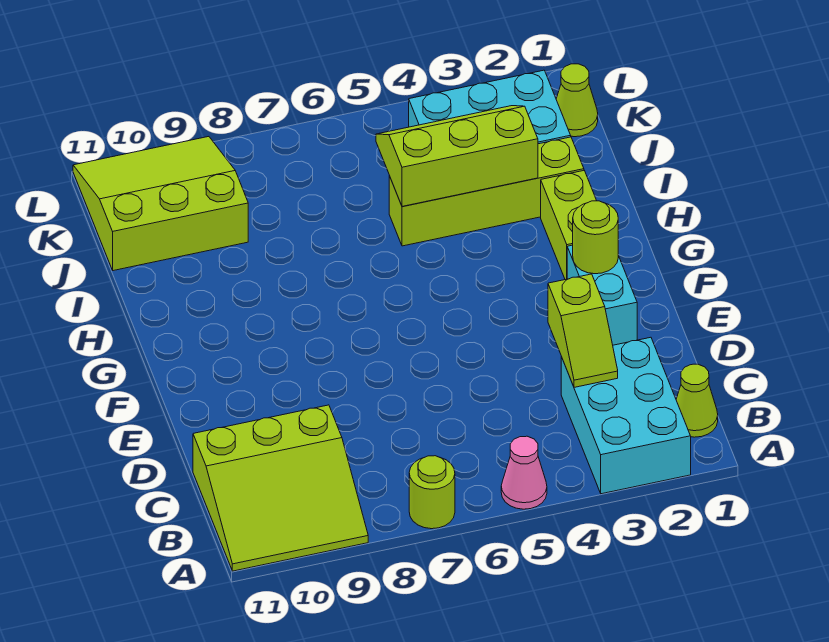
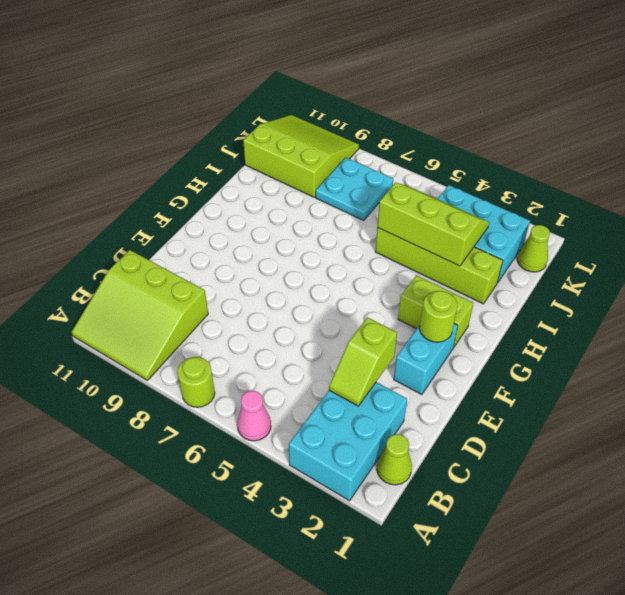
lime brick G2:H2 level 1 -> lime brick G2:G3 level 1
none -> cyan plate J7:K8 level 1

